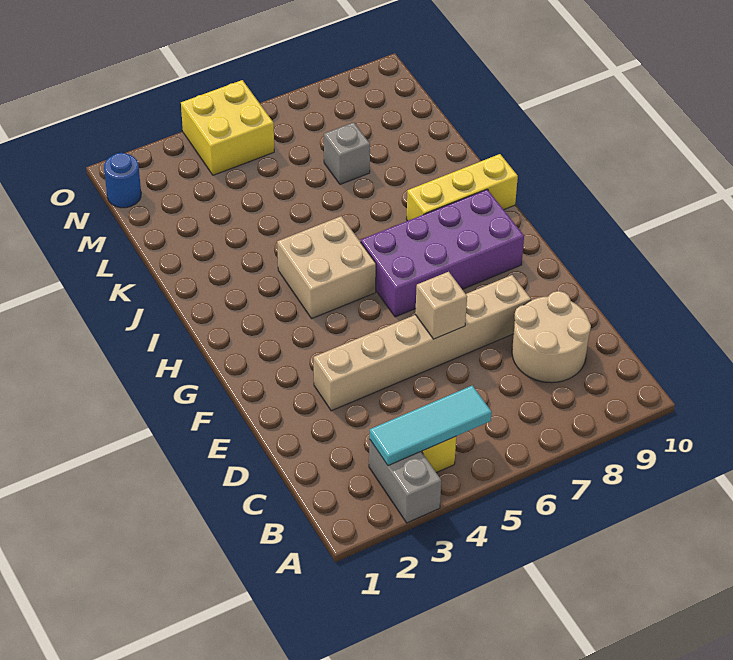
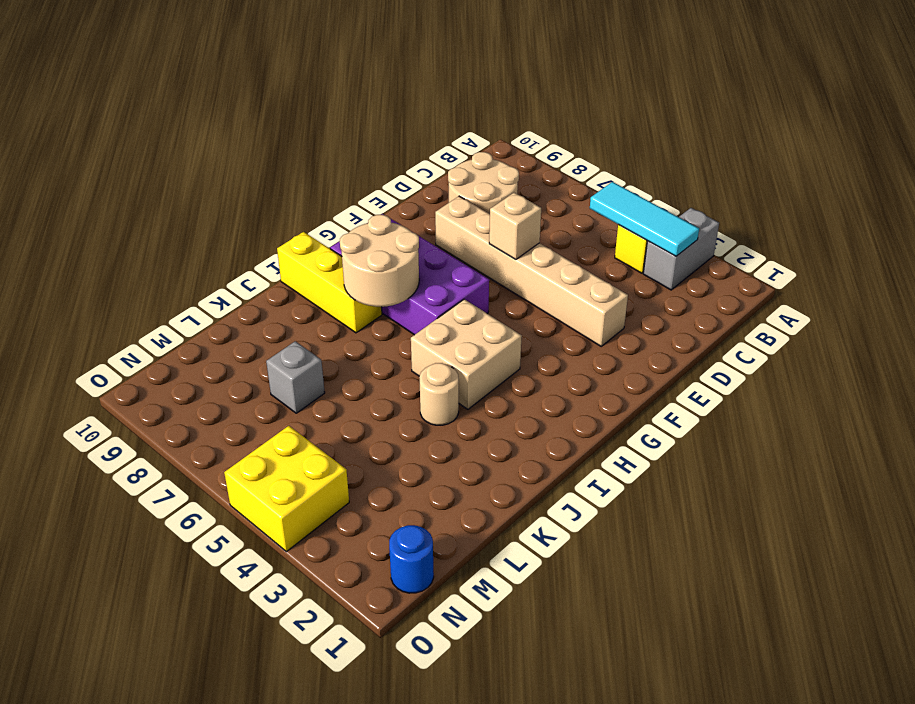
none -> tan round brick H7:I8 level 2
none -> tan round brick J4 level 1

